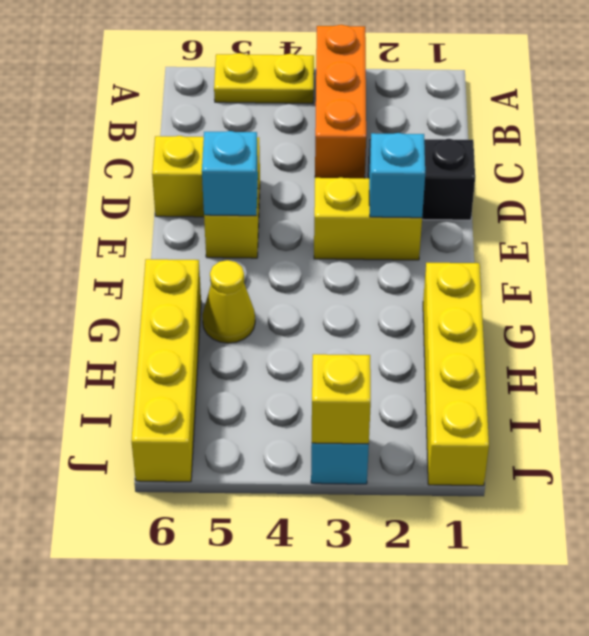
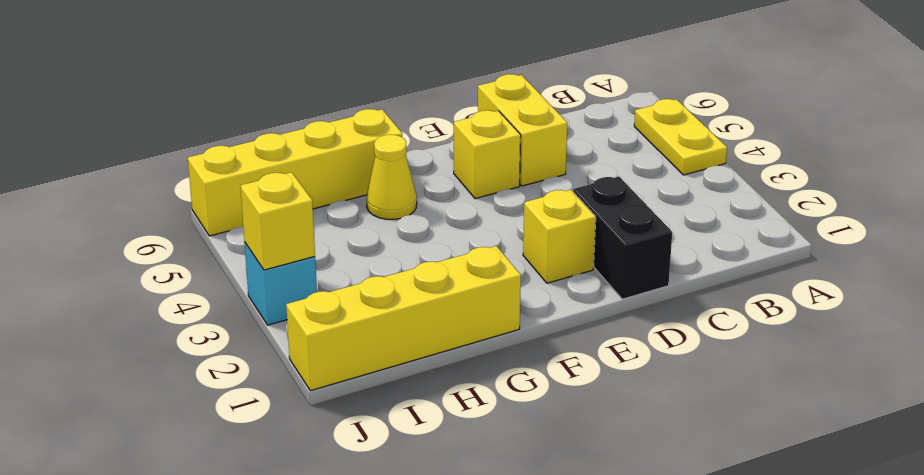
orange brick A3:C3 level 1 -> none
yellow brick E2:E3 level 1 -> yellow brick E2 level 1
cyan brick E2 level 2 -> none
cyan brick E5 level 2 -> none

